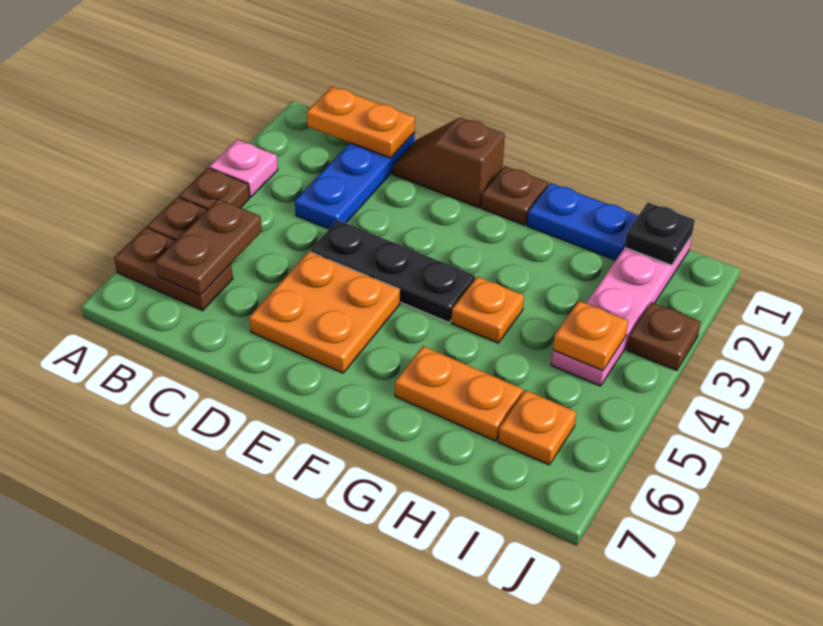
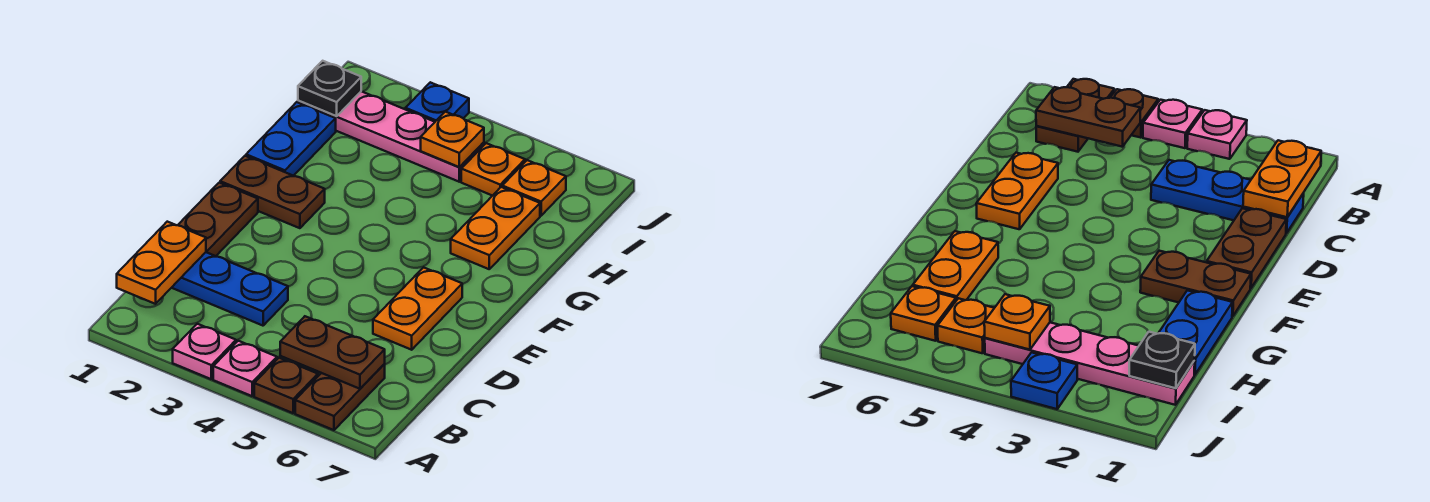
brown plate A4 level 1 -> pink plate A4 level 1
brown slope D1:E1 level 1 top E -> brown plate D1:E1 level 1
black plate D4:F4 level 1 -> none
orange plate D5:E6 level 1 -> orange plate D6:E6 level 1
brown plate F1 level 1 -> brown plate F1:F2 level 1
orange plate G4 level 1 -> orange plate I5 level 1
brown plate J3 level 1 -> blue plate J3 level 1

